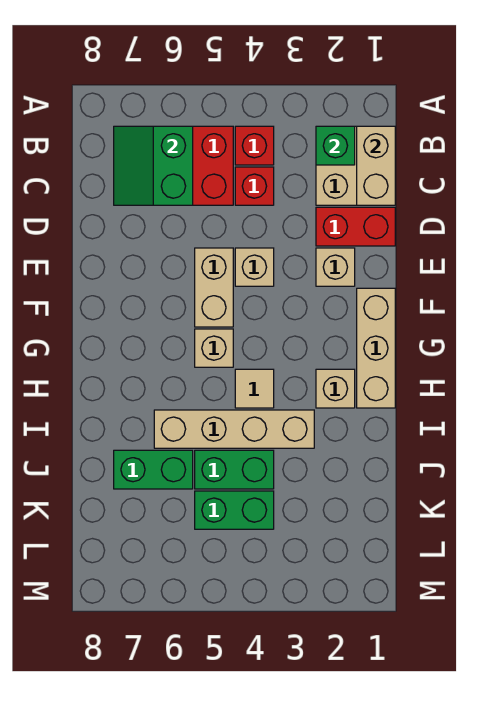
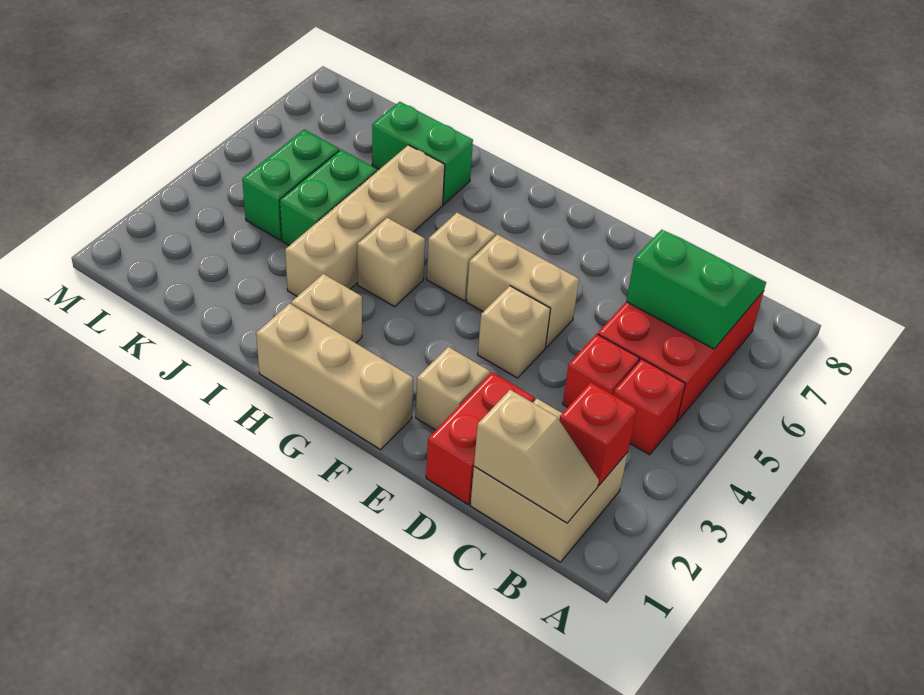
tan brick B1:C1 level 2 -> tan slope B1:C1 level 2 top C
green brick B2 level 2 -> red brick B2 level 2
tan tile H4 level 1 -> tan brick H4 level 1
green brick J6:J7 level 1 -> green brick I7:J7 level 1

